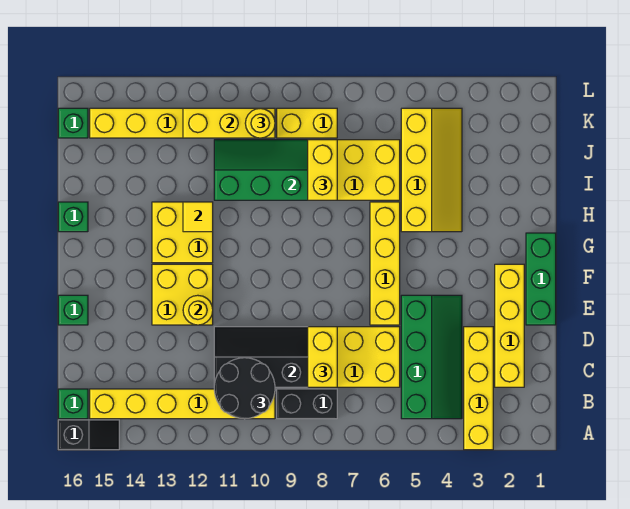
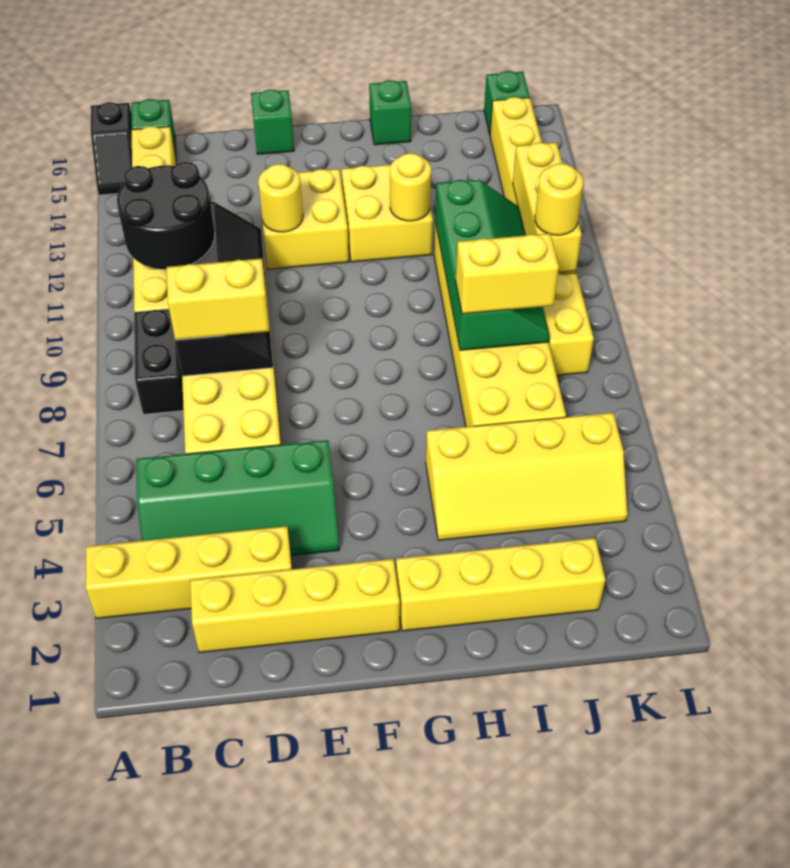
green brick E1:G1 level 1 -> none
yellow brick E6:H6 level 1 -> yellow brick G2:J2 level 1
yellow tile H12 level 2 -> yellow round brick H12 level 2

